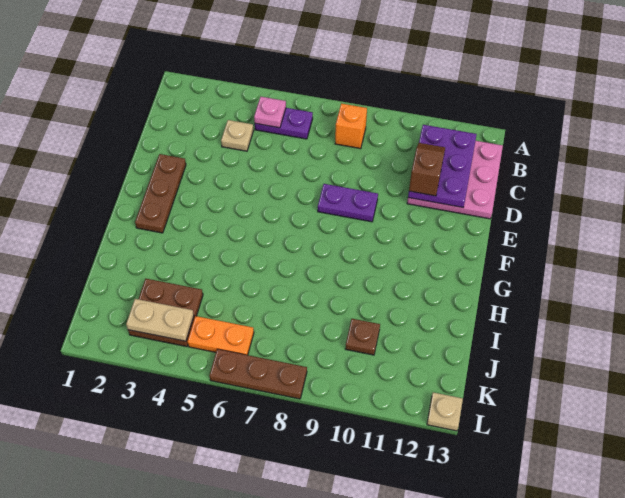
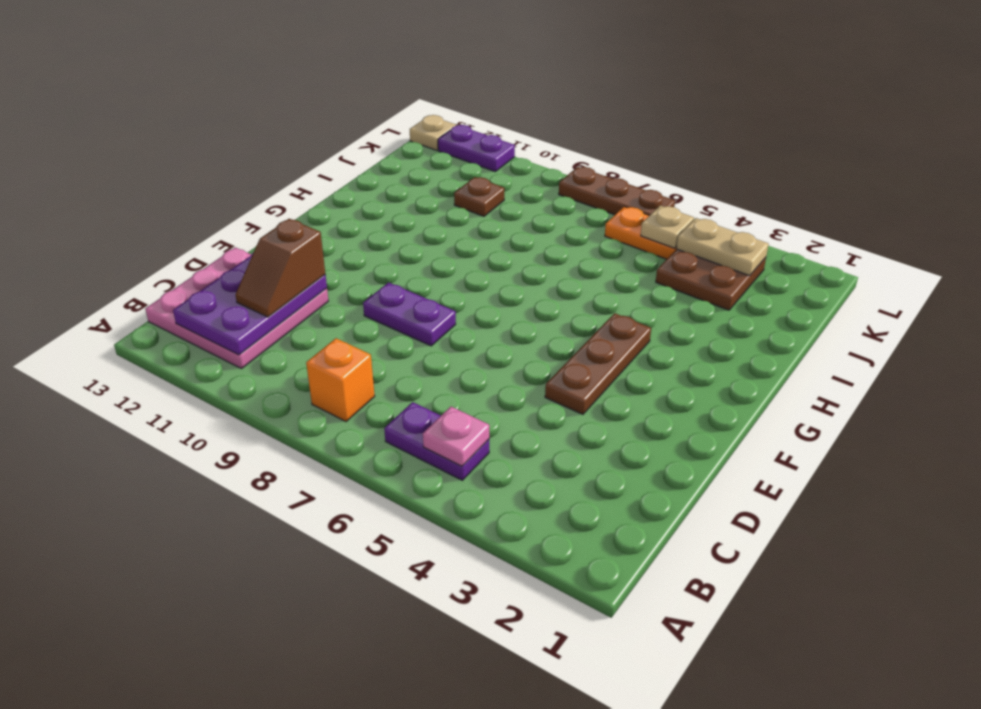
tan plate C4 level 1 -> tan plate K5 level 2
brown plate E2:G2 level 1 -> brown plate E4:G4 level 1
none -> purple plate L11:L12 level 1

